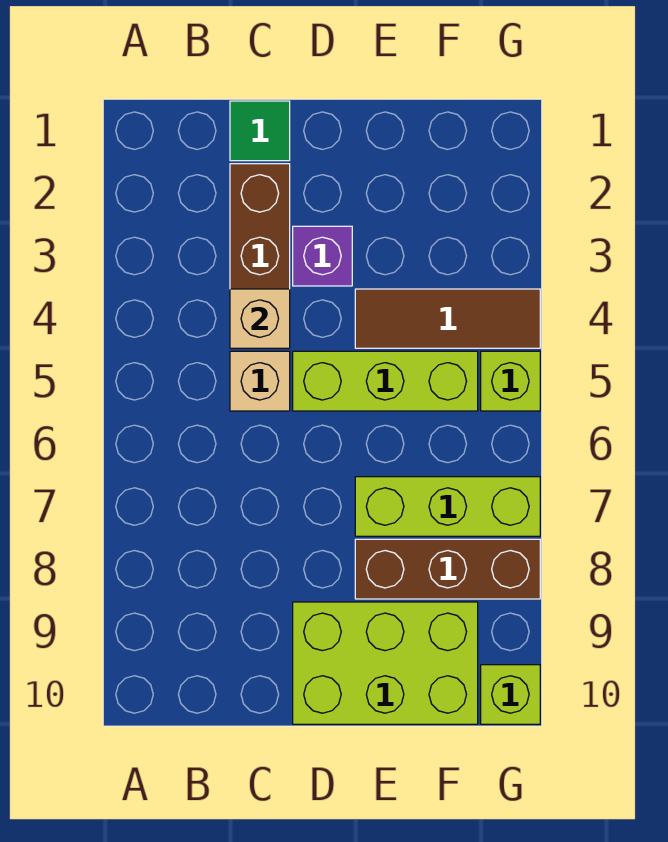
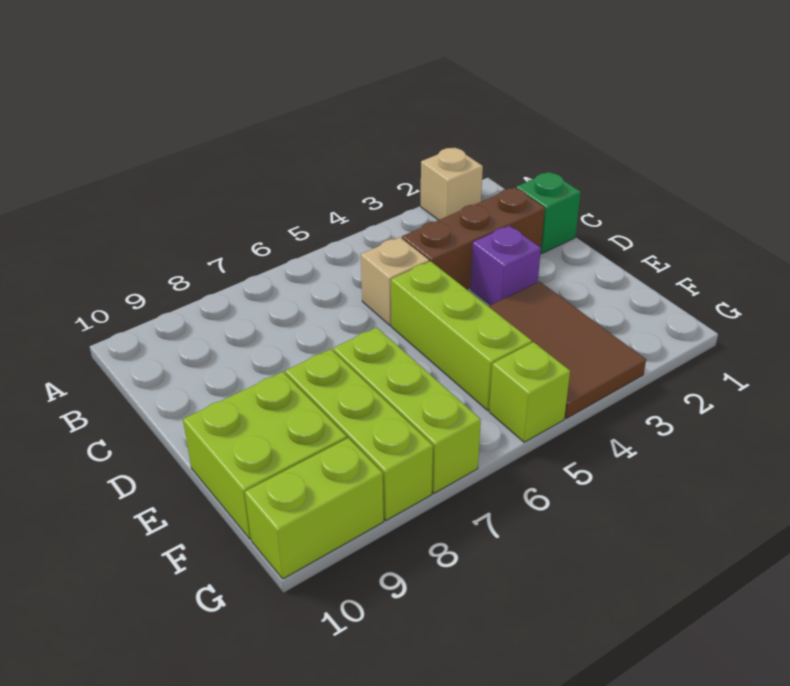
green tile C1 level 1 -> green brick C1 level 1
tan brick C4 level 2 -> tan brick A2 level 1
lime brick D9:F10 level 1 -> lime brick E9:F10 level 1
brown tile E4:G4 level 1 -> brown tile E3:G4 level 1
brown brick E8:G8 level 1 -> lime brick E8:G8 level 1
lime brick G10 level 1 -> lime brick G9:G10 level 1

